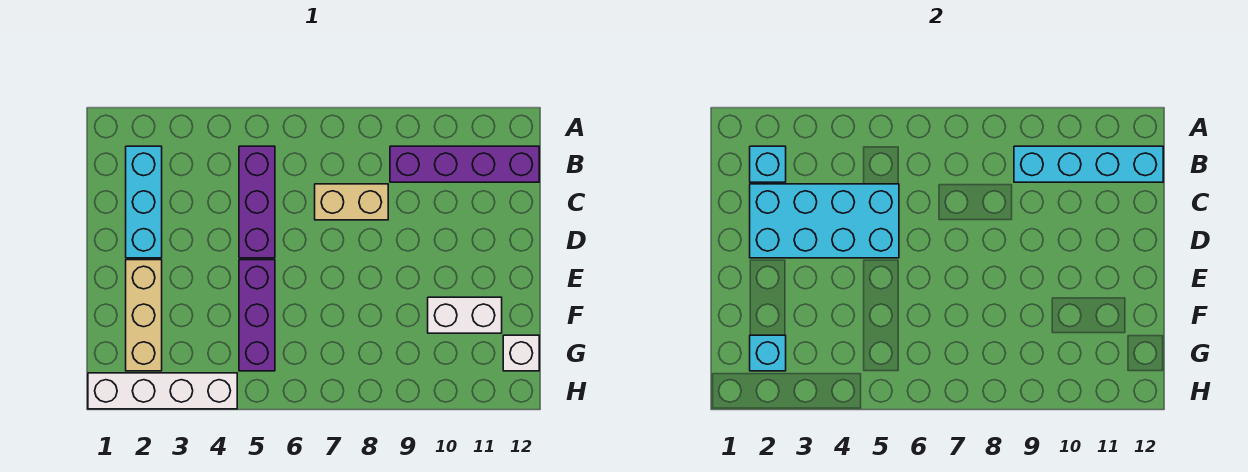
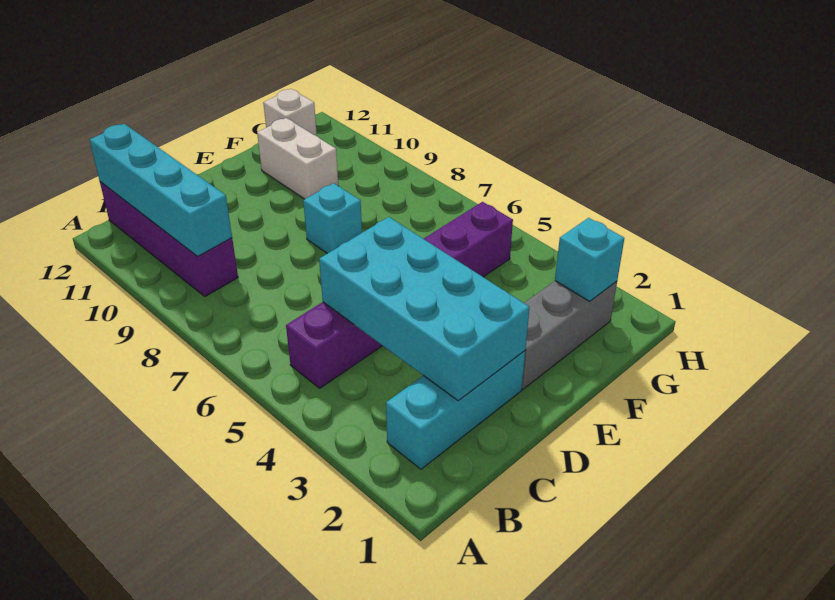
cyan brick B2 level 2 -> cyan brick E8 level 1
tan brick C7:C8 level 1 -> none
tan brick E2:G2 level 1 -> grey brick E2:G2 level 1
white brick H1:H4 level 1 -> none

